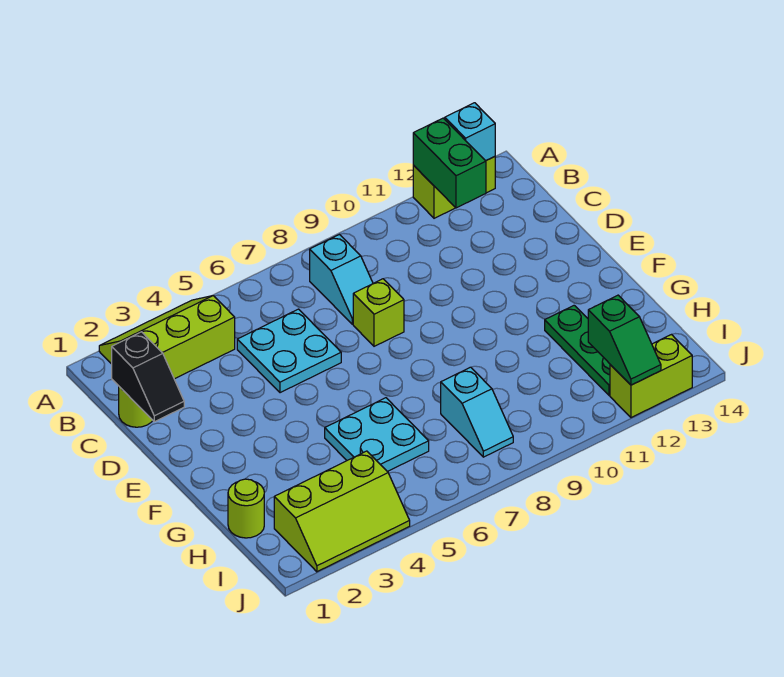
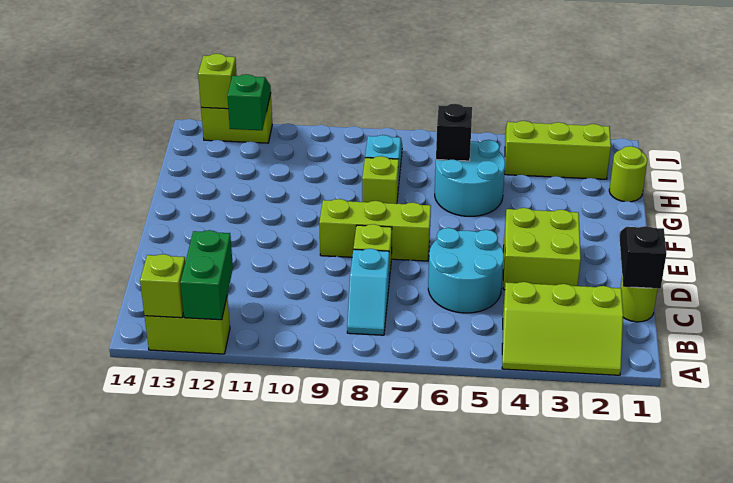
cyan brick A13 level 2 -> lime brick A13 level 2
cyan slope B8:C8 level 1 top B -> cyan slope B8:C8 level 1 top C
cyan plate C5:D6 level 1 -> cyan round brick C5:D6 level 1
none -> lime brick D3:E4 level 1
none -> lime brick E7:E9 level 1
cyan plate G5:H6 level 1 -> cyan round brick G5:H6 level 1
none -> lime brick G8 level 1
green plate G12:I12 level 1 -> none
none -> black brick H6 level 2
none -> lime brick J13 level 2

